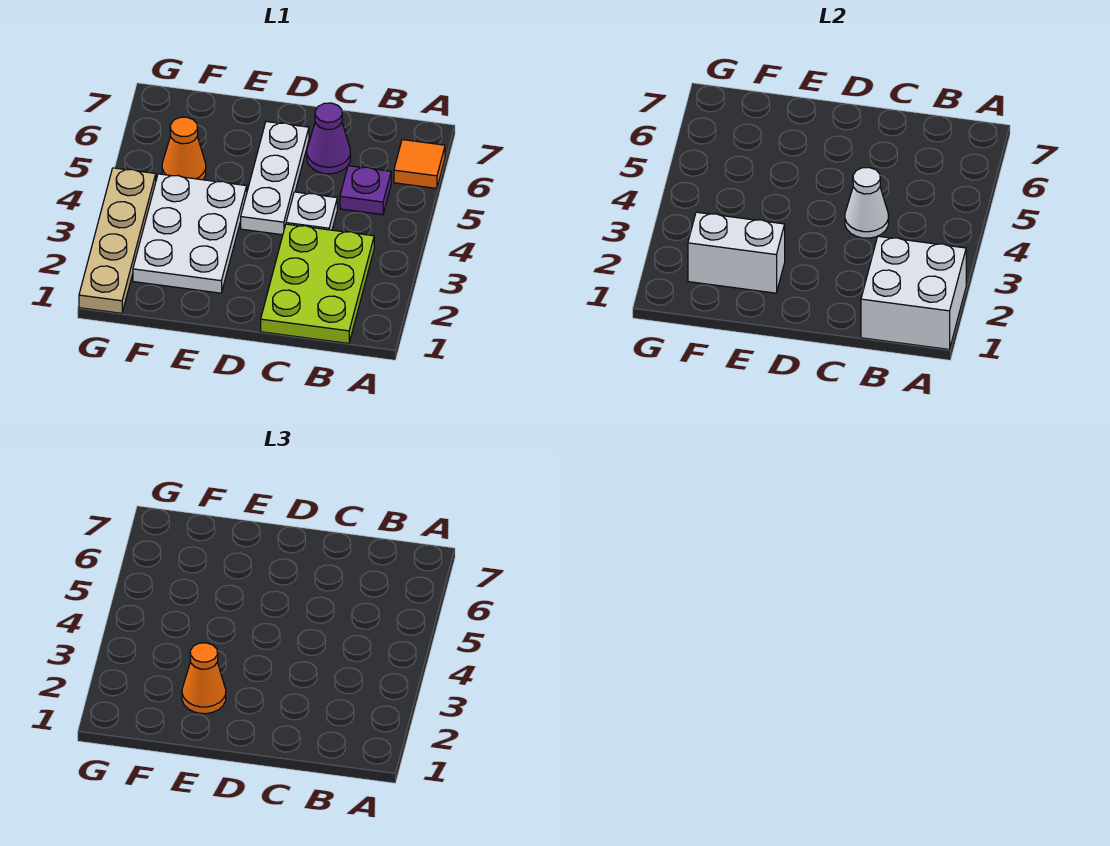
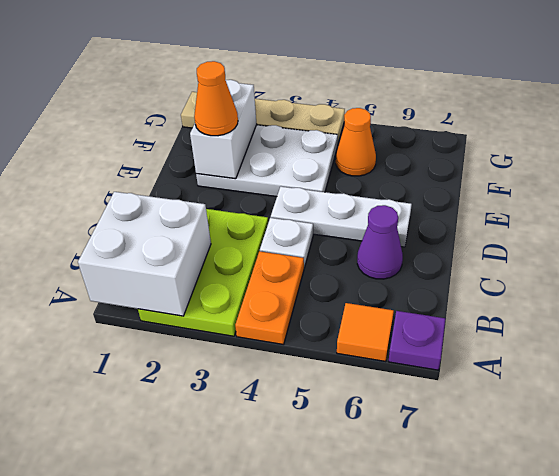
none -> orange plate A4:B4 level 1
lime plate B1:C3 level 1 -> lime plate A2:C3 level 1
purple plate B5 level 1 -> purple plate A7 level 1
white cone C4 level 2 -> none

